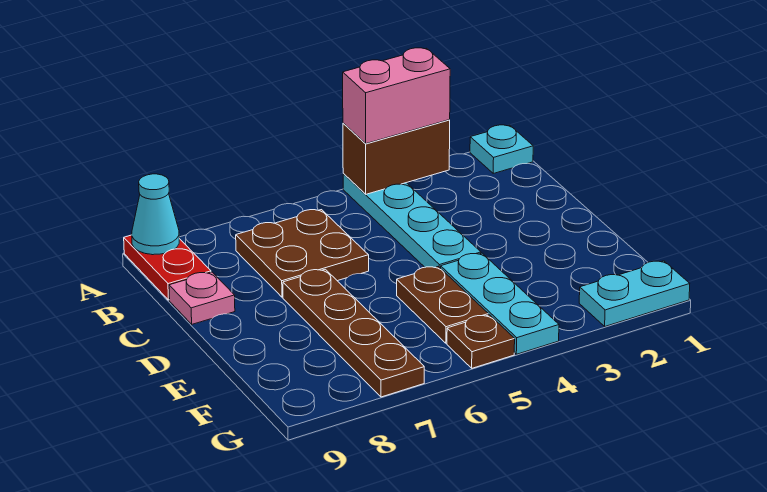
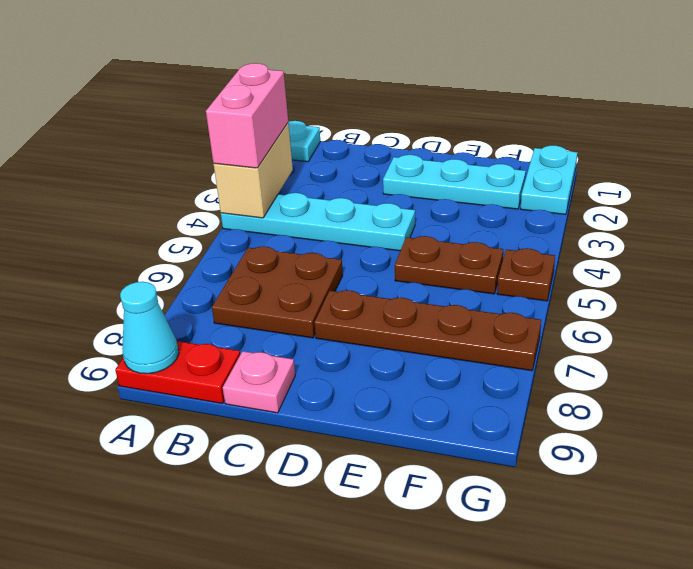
brown brick A3:A4 level 2 -> tan brick A3:A4 level 2
cyan plate E4:G4 level 1 -> cyan plate D2:F2 level 1

